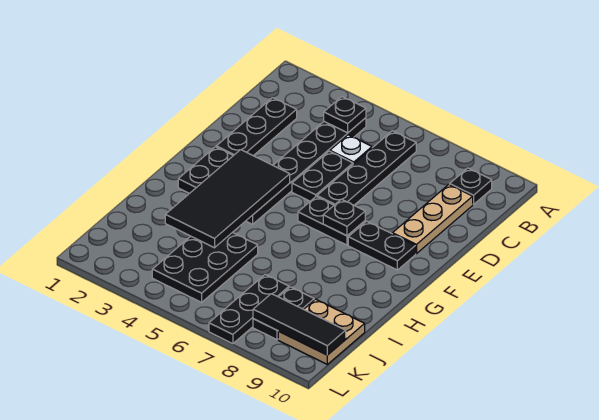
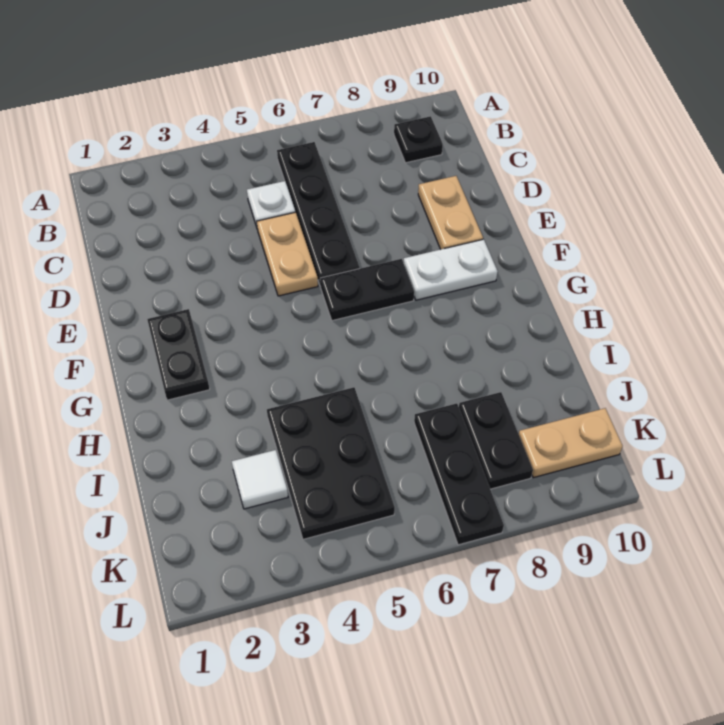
black plate B4:G4 level 1 -> none
black plate B4 level 2 -> none
black plate C2:E2 level 1 -> none
tan plate C9:E9 level 1 -> tan plate D9:E9 level 1
black plate D5:E5 level 1 -> tan plate D5:E5 level 1
black tile F3:I4 level 2 -> none
black plate F7 level 2 -> none
black plate F8:F9 level 1 -> white plate F8:F9 level 1
none -> white tile J3 level 1
tan plate J9:K10 level 1 -> tan plate K9:K10 level 1
black tile K8:K10 level 2 -> none

